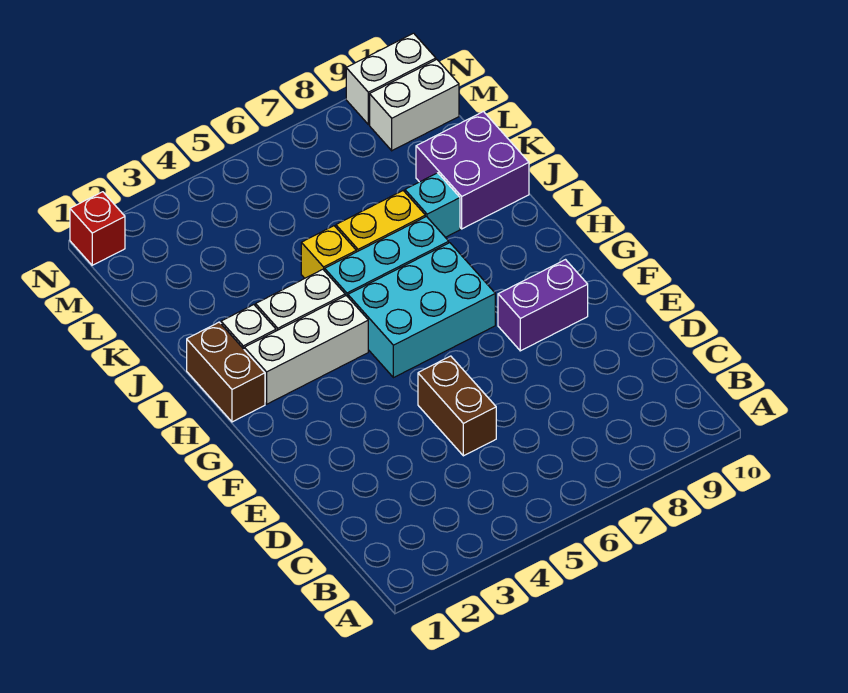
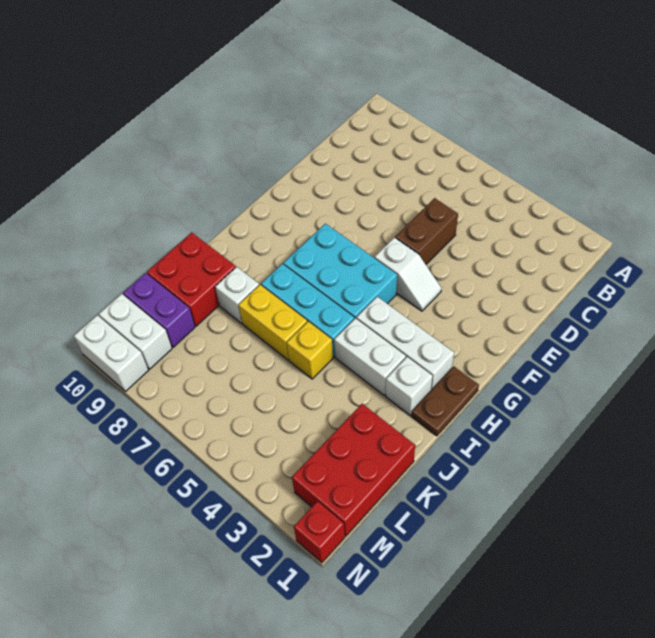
none -> white slope F4:F5 level 1 top 5
purple brick F8:F9 level 1 -> purple brick L9:L10 level 1
brown brick H1:I1 level 1 -> brown plate H1:I1 level 1
cyan brick J8 level 1 -> white brick J8 level 1
purple brick J9:K10 level 1 -> red brick J9:K10 level 1
none -> red brick K1:M2 level 1

